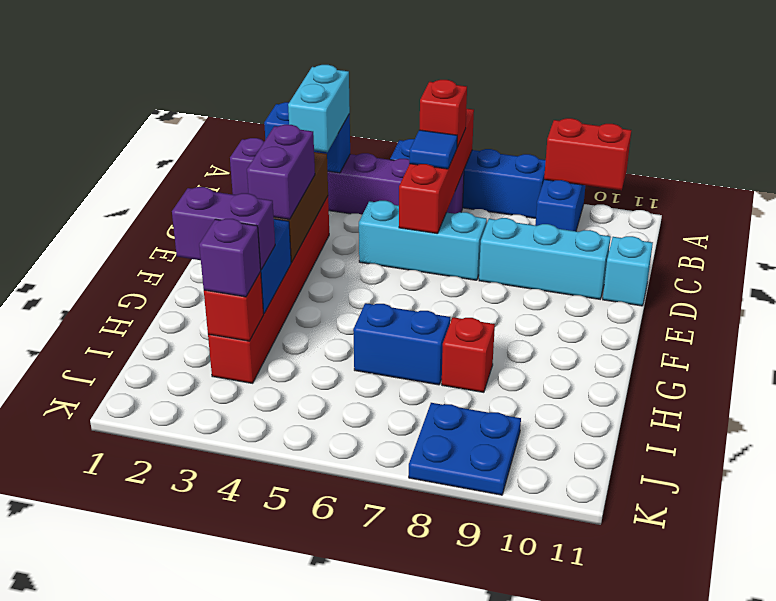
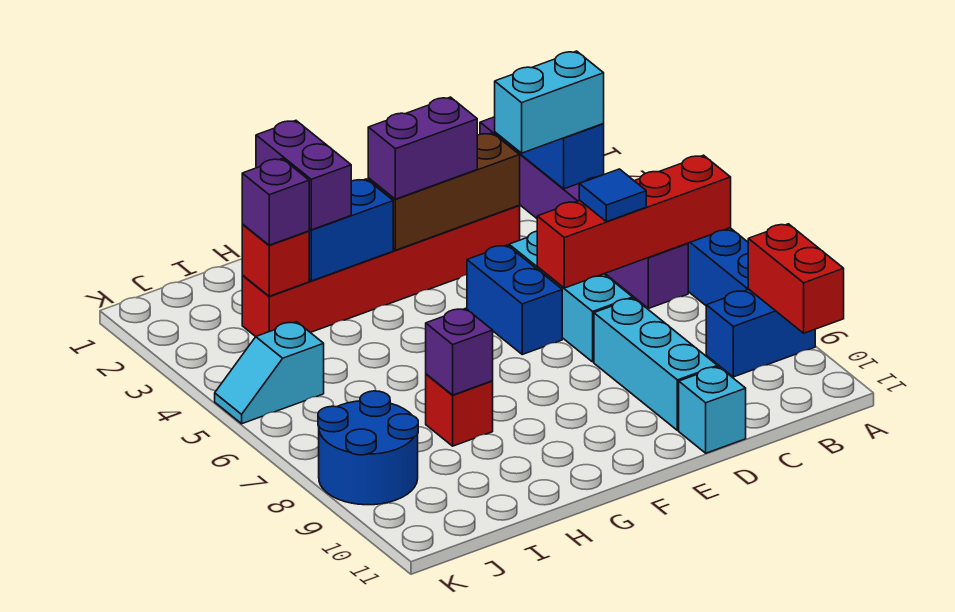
red brick B6 level 3 -> none
blue brick H6:H7 level 1 -> blue brick E5:E6 level 1
none -> purple brick H8 level 2
none -> cyan slope J5:K5 level 1 top J
blue plate J8:K9 level 1 -> blue round brick J8:K9 level 1

